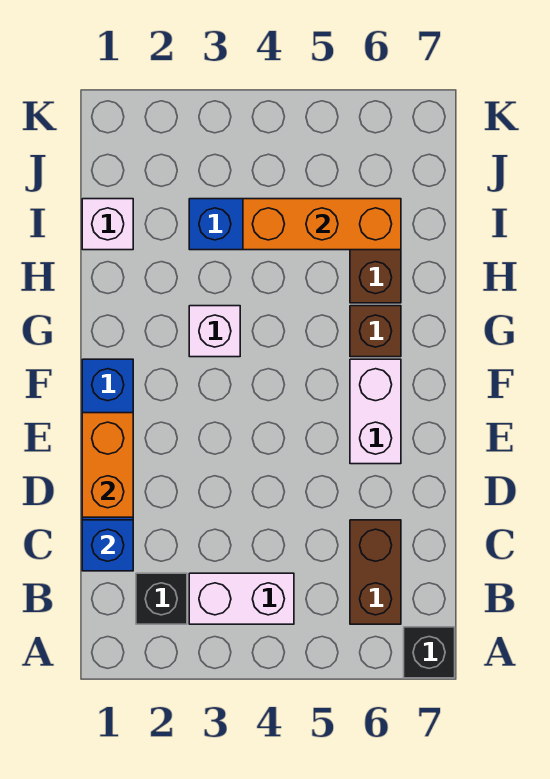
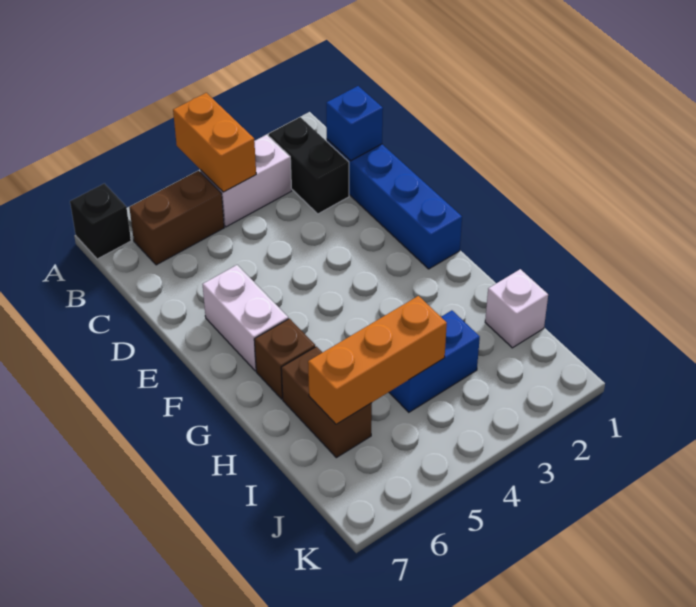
black brick B2 level 1 -> black brick B2:C2 level 1
brown brick B6:C6 level 1 -> brown brick B5:B6 level 1
orange brick D1:E1 level 2 -> orange brick A4:B4 level 2
white brick G3 level 1 -> none

